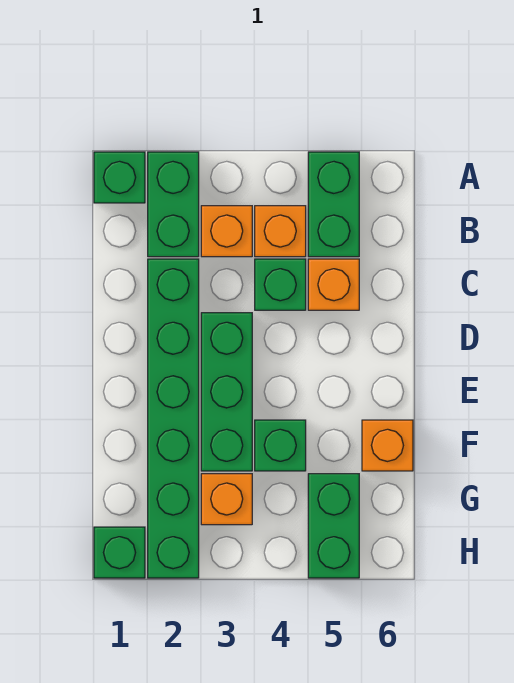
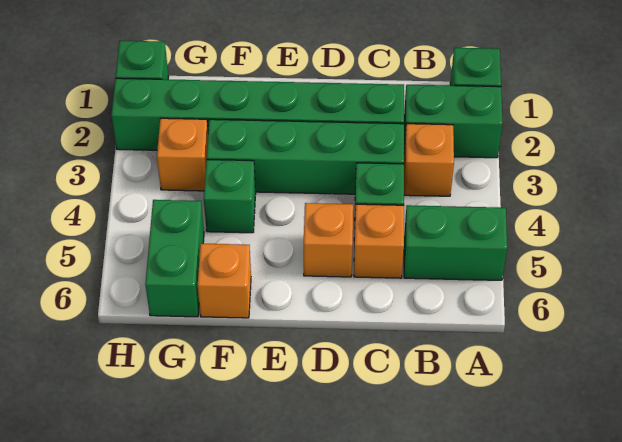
orange brick B4 level 1 -> orange brick D5 level 1
green brick D3:F3 level 1 -> green brick C3:F3 level 1
green brick G5:H5 level 1 -> green brick G5:G6 level 1

